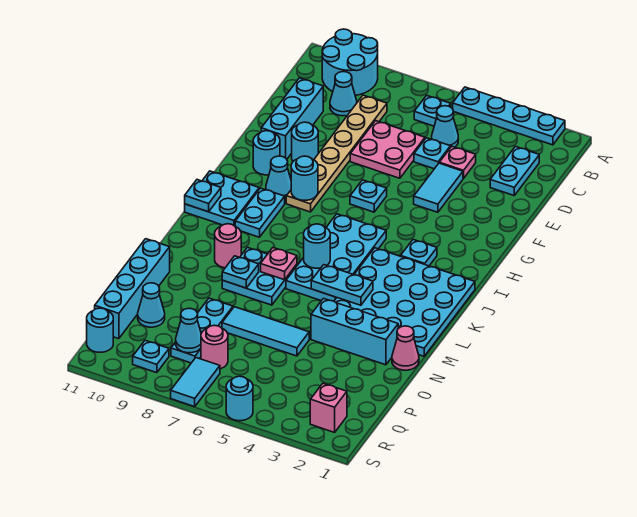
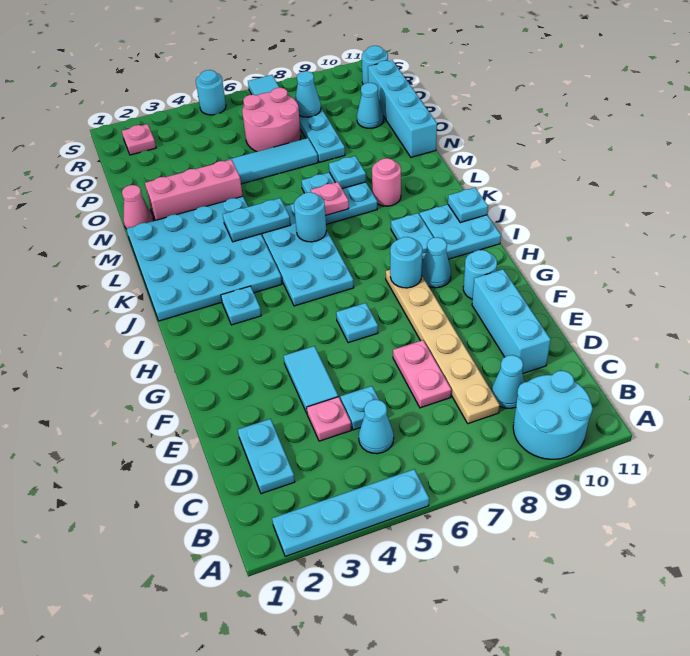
cyan plate B6 level 1 -> none
pink plate D6:E7 level 1 -> pink plate D7:E7 level 1
cyan round brick F9 level 1 -> none
cyan brick N2:N4 level 1 -> pink brick N2:N4 level 1
pink round brick Q7 level 1 -> pink round brick P6:Q7 level 1
pink brick R2 level 1 -> pink plate R2 level 1
cyan plate R9 level 1 -> none

